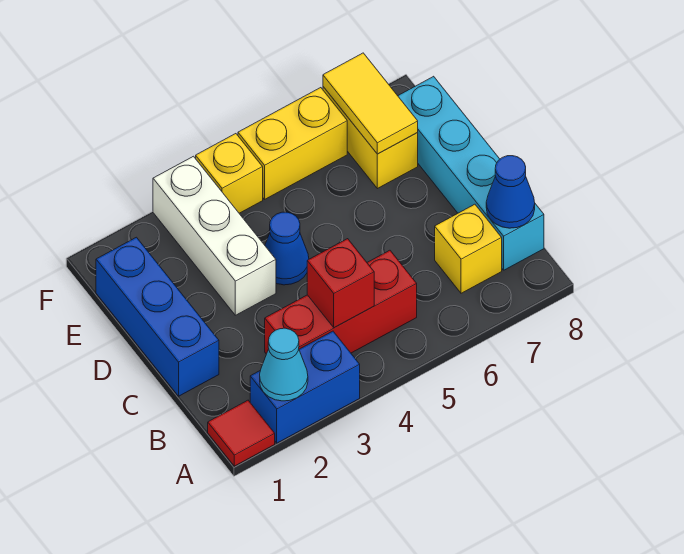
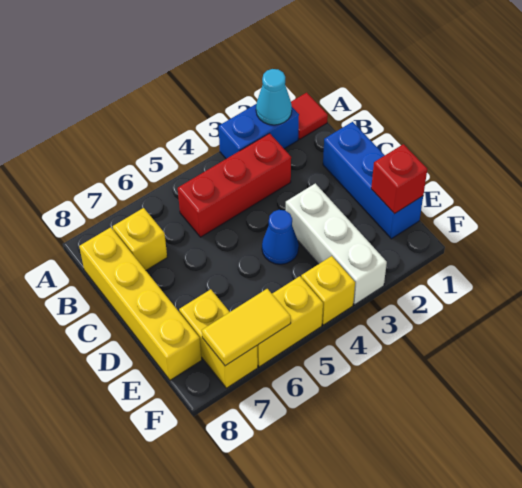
red brick B4 level 2 -> red brick E1 level 2
cyan brick B8:E8 level 1 -> yellow brick B8:E8 level 1
blue cone B8 level 2 -> none
yellow tile E7:F7 level 2 -> yellow tile F6:F7 level 2

